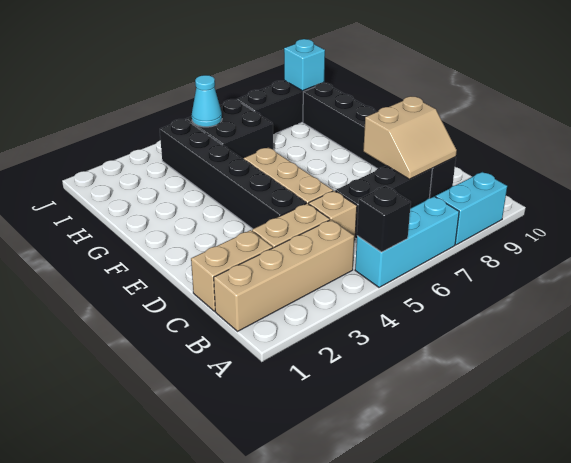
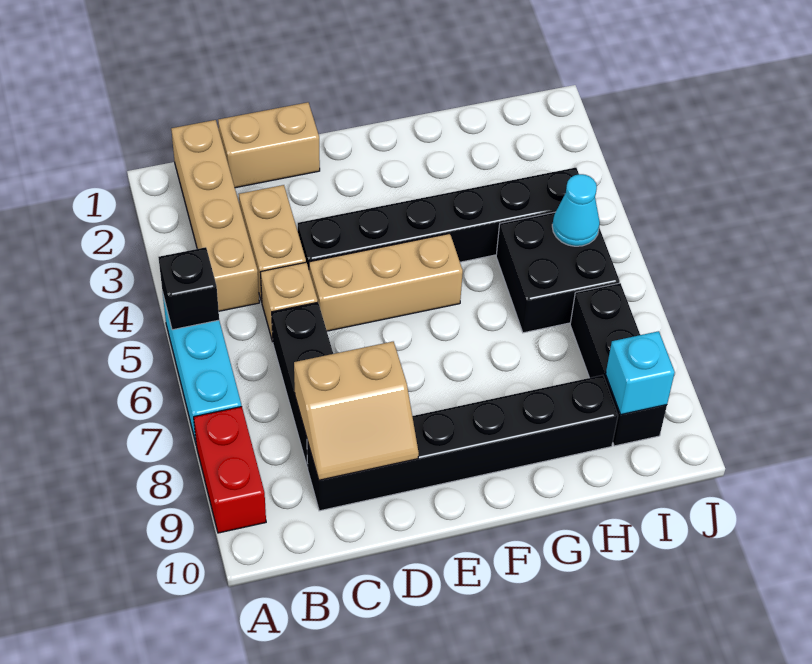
cyan brick A8:A9 level 1 -> red brick A8:A9 level 1
tan brick C1:C2 level 1 -> tan brick C1:D1 level 1
tan slope C8:D9 level 2 top D -> tan slope C8:D9 level 2 top 8

